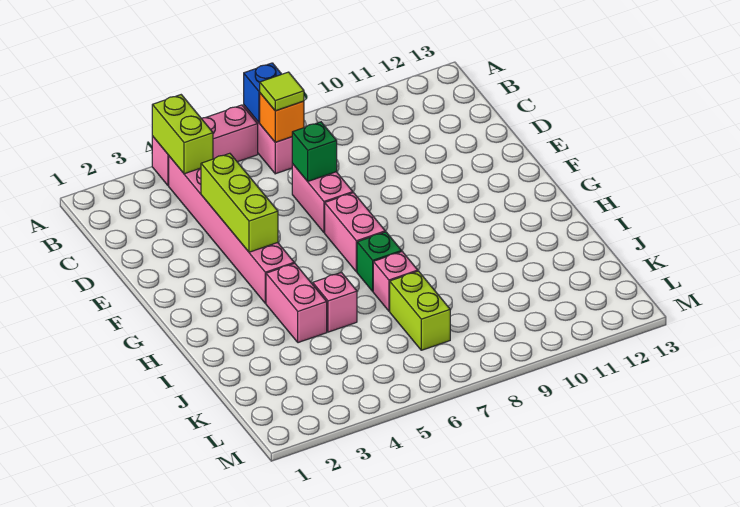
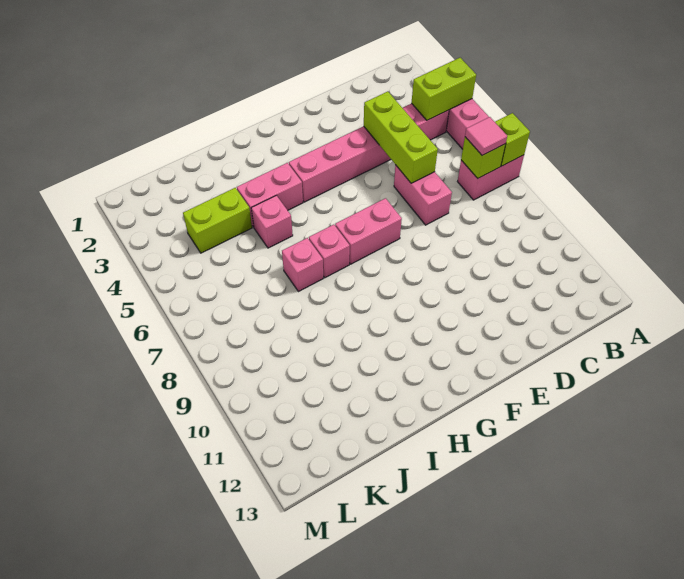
blue brick A7 level 2 -> lime brick A7 level 2
orange brick B7 level 2 -> lime brick B7 level 2
lime tile B7 level 3 -> pink tile B7 level 3
lime brick D4:F4 level 2 -> lime brick D4:D6 level 2
pink brick D7:E7 level 1 -> pink brick D6:D7 level 1
green brick D7 level 2 -> none
green brick H7 level 1 -> pink brick H7 level 1
lime brick J7:K7 level 1 -> lime brick J4:K4 level 1

